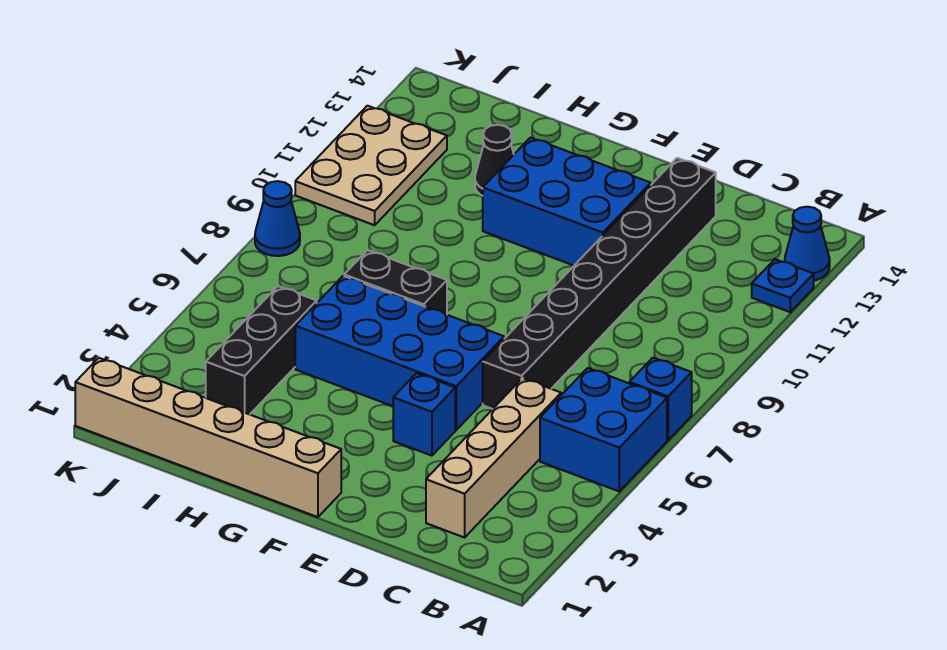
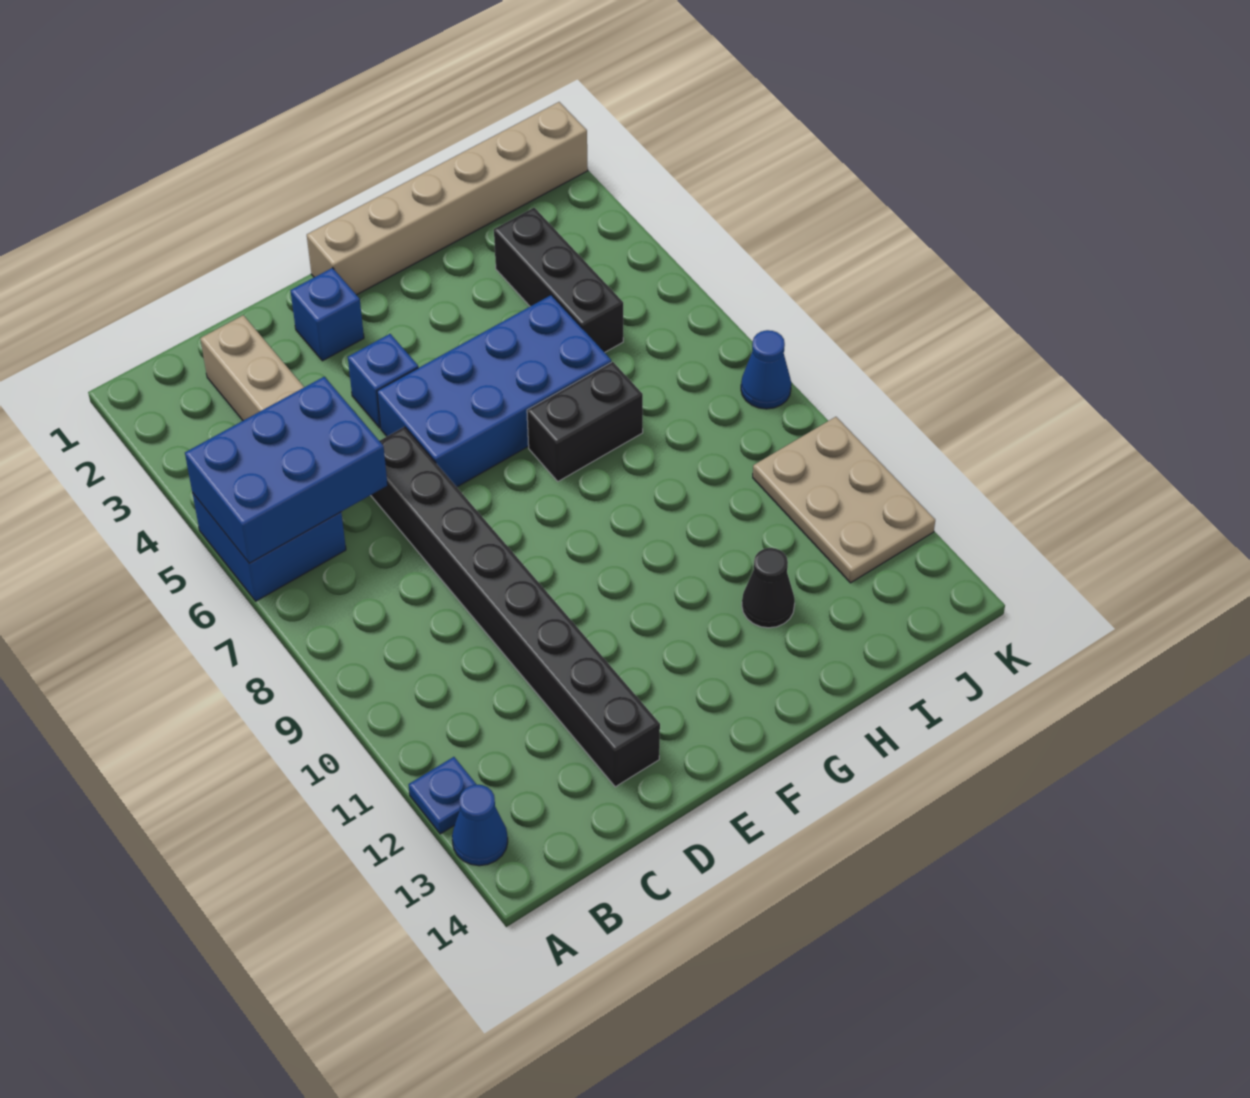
blue brick A7 level 1 -> blue brick E2 level 1
blue brick E11:G12 level 1 -> blue brick A5:C6 level 2

